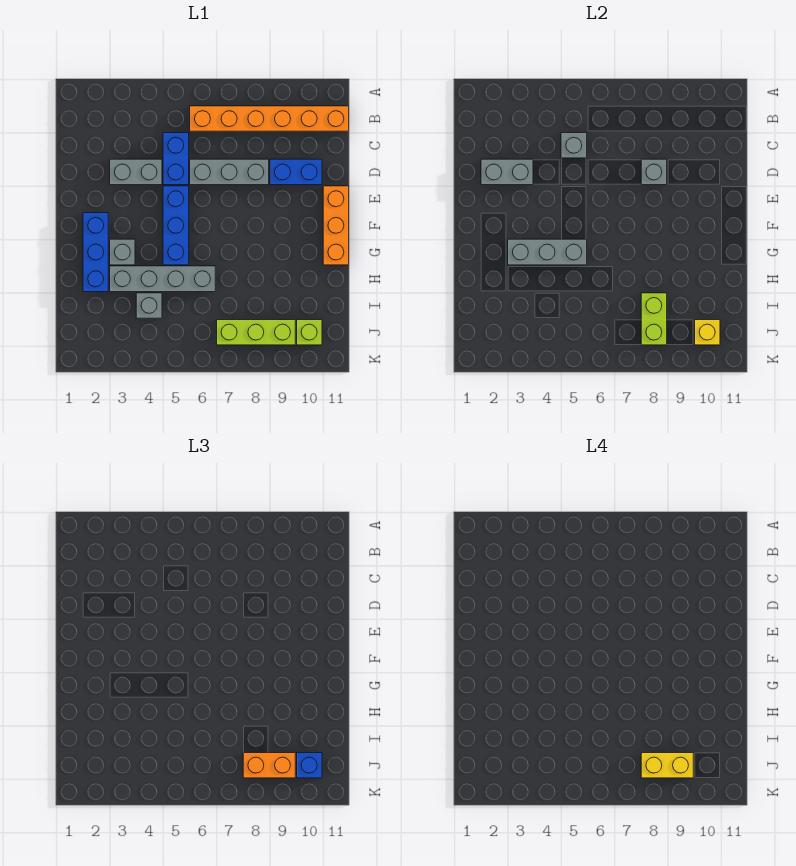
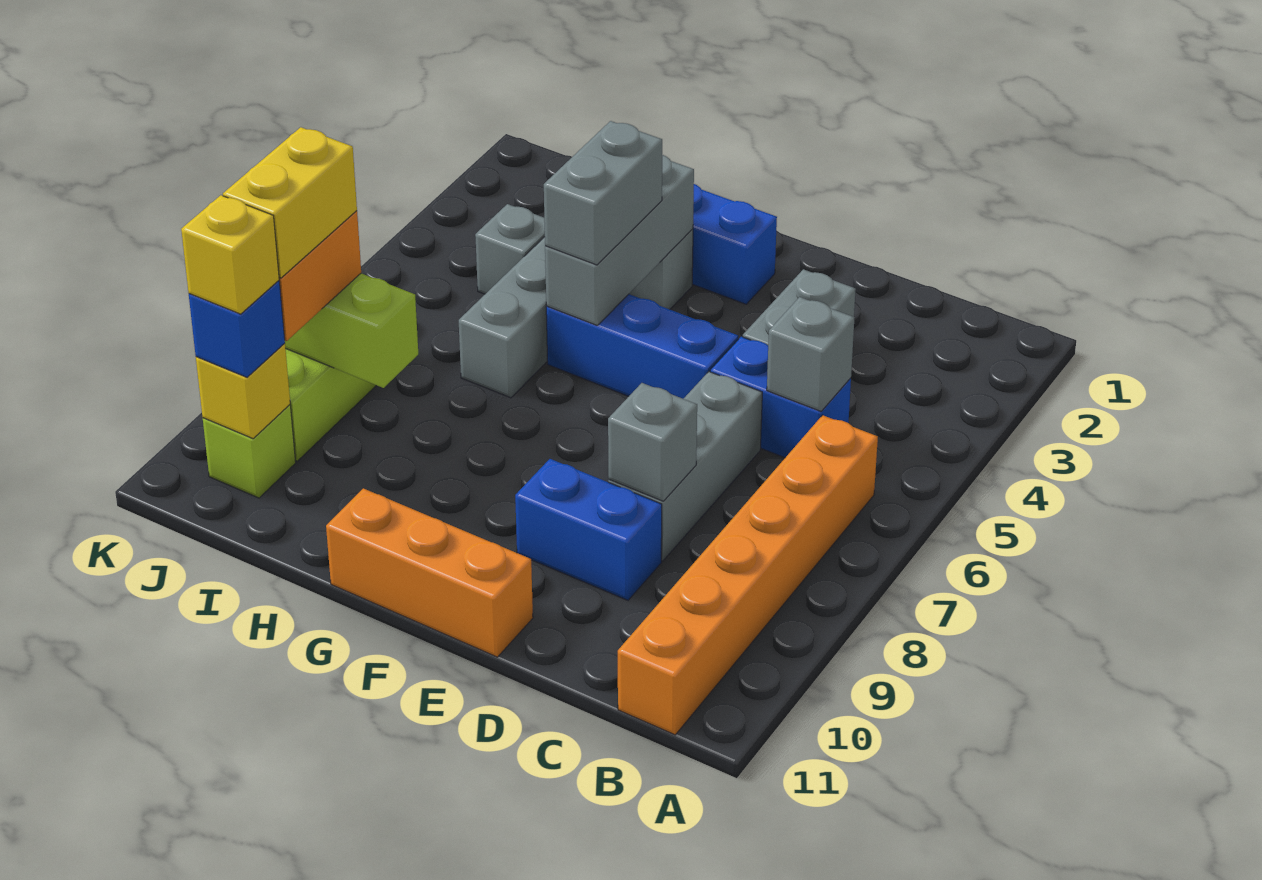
grey brick D2:D3 level 2 -> grey brick G4:G5 level 3
blue brick D9:D10 level 1 -> blue brick D9:E9 level 1
none -> yellow brick J10 level 4

